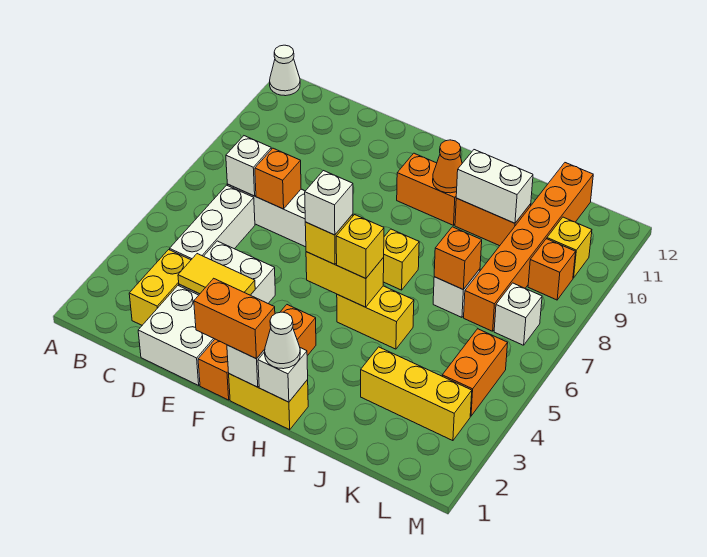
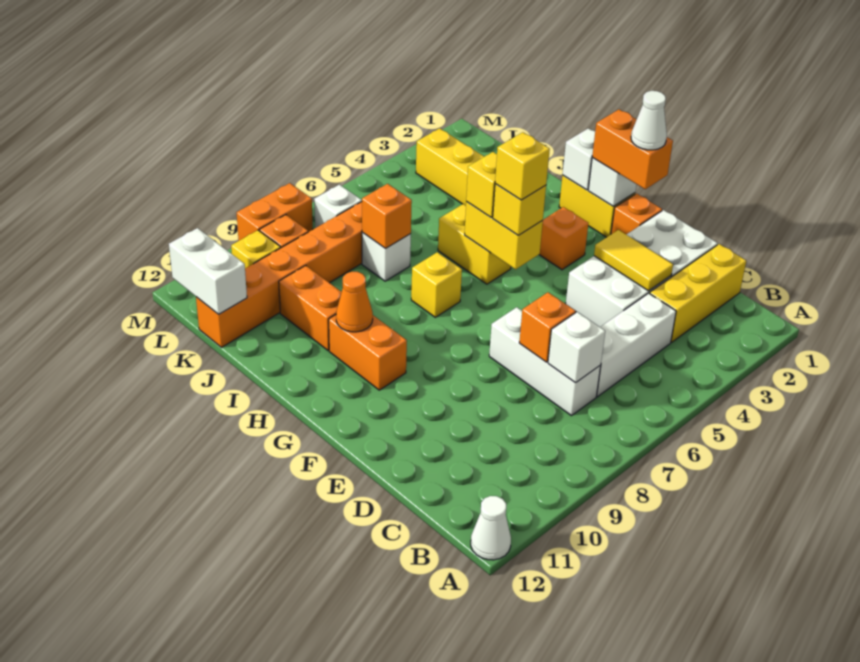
yellow brick C2:C3 level 1 -> yellow brick C1:C3 level 1
white brick G5 level 4 -> yellow brick G5 level 4
white cone H1 level 3 -> white cone F1 level 4
white brick I10:J10 level 2 -> white brick K12:L12 level 2
orange brick L4:L5 level 1 -> orange brick M8:M9 level 1

